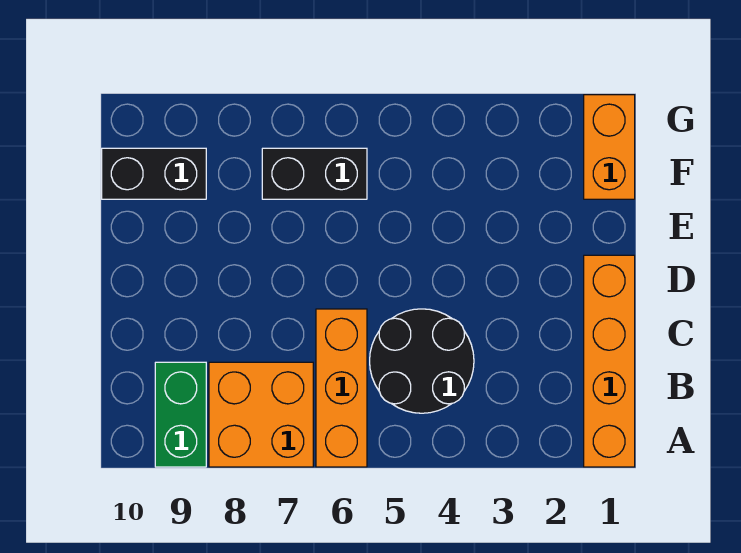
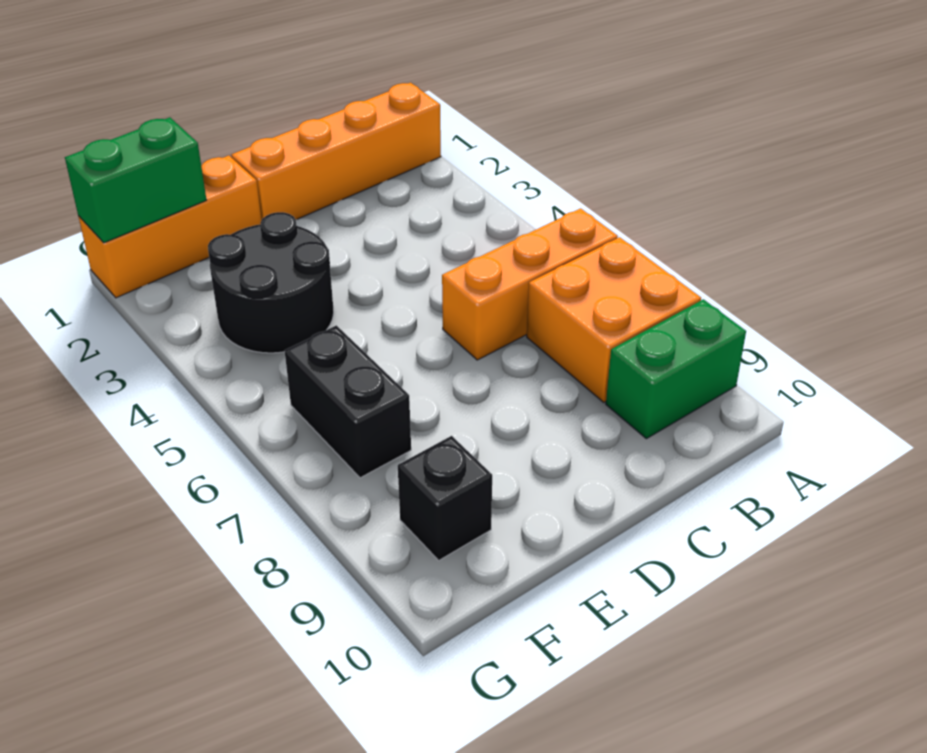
black round brick B4:C5 level 1 -> black round brick E3:F4 level 1
orange brick F1:G1 level 1 -> orange brick E1:G1 level 1
none -> green brick F1:G1 level 2
black brick F9:F10 level 1 -> black brick F9 level 1

